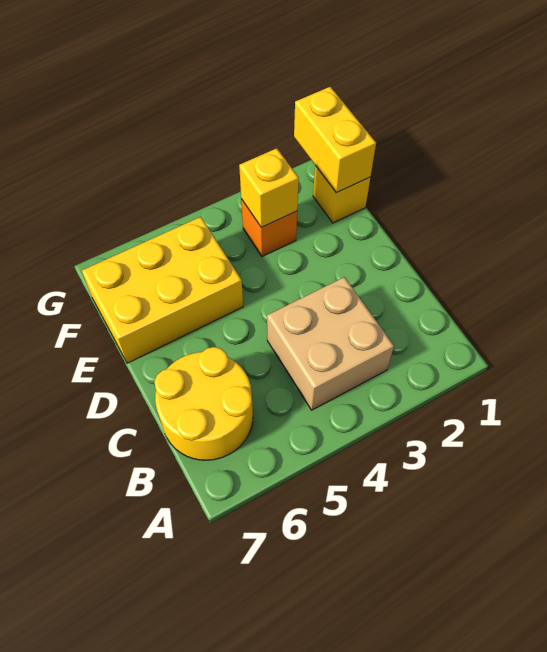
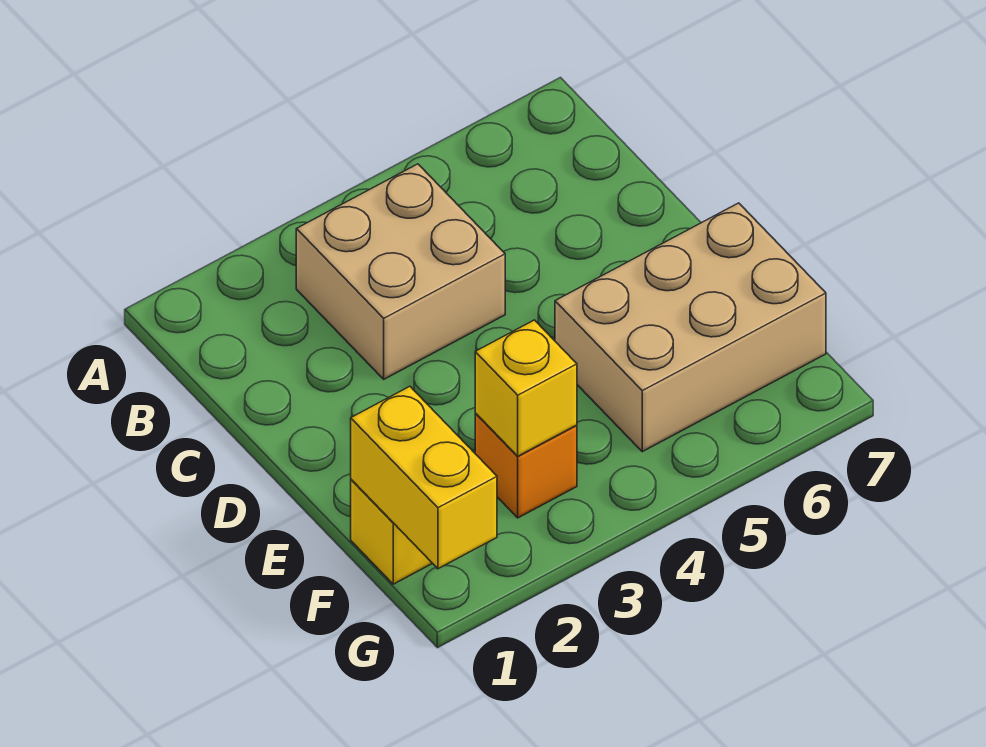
yellow round brick B6:C7 level 1 -> none
yellow brick E5:F7 level 1 -> tan brick E5:F7 level 1

